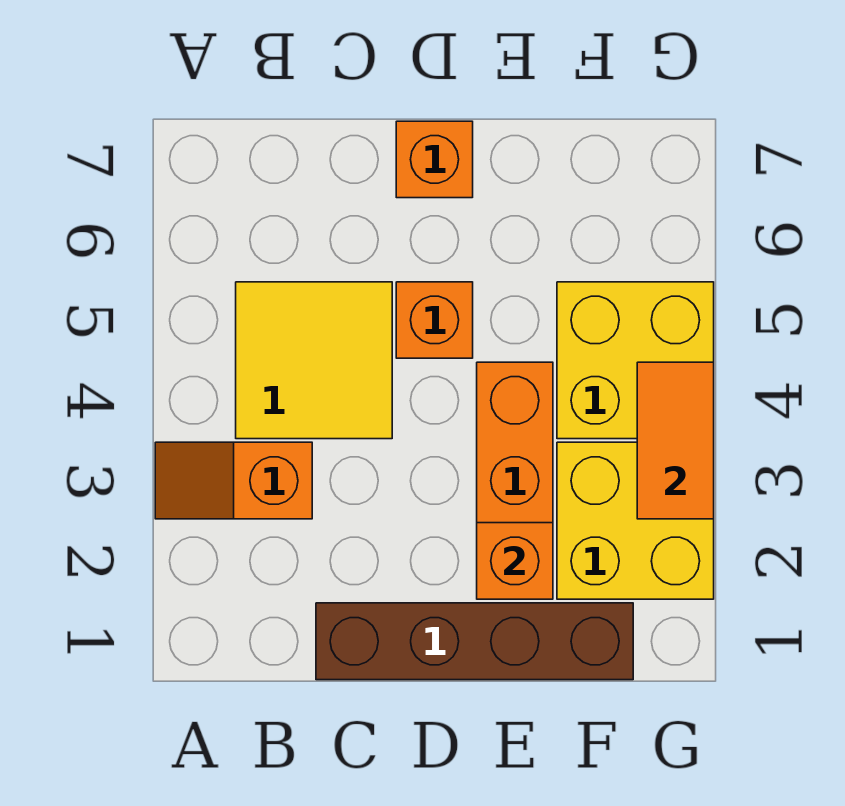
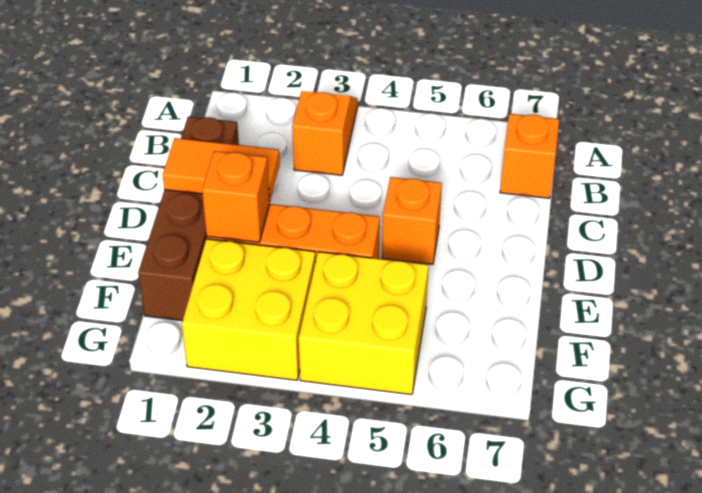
yellow tile B4:C5 level 1 -> none
orange brick D7 level 1 -> orange brick B7 level 1
orange tile G3:G4 level 2 -> orange tile D1:D2 level 2

